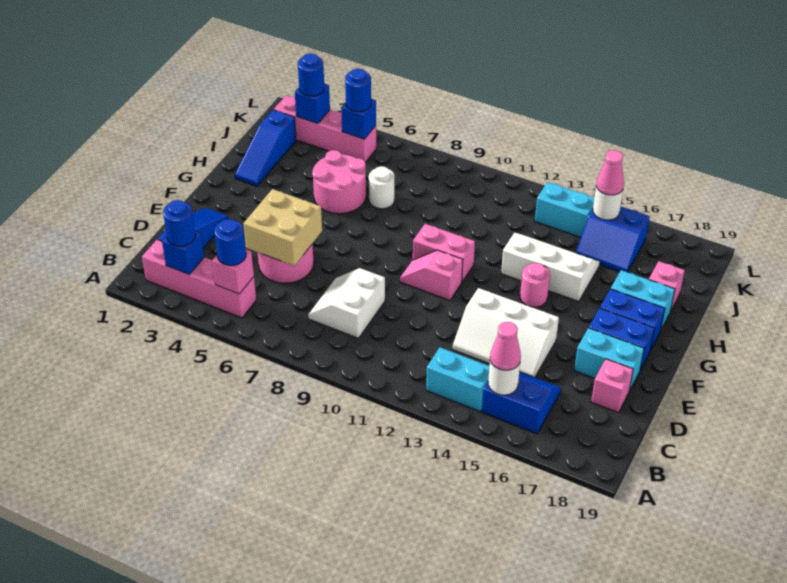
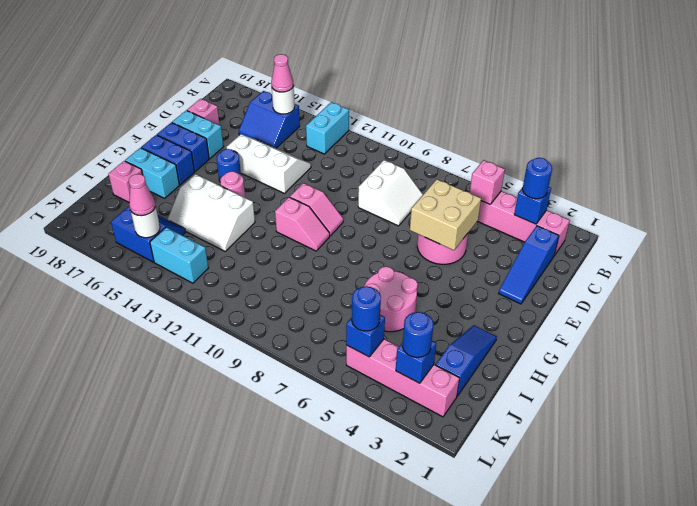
blue round brick B5 level 3 -> blue round brick F15 level 1
cyan brick B13:B14 level 1 -> cyan brick A13:B13 level 1
pink brick G10:G11 level 1 -> pink slope G10:G11 level 1 top 11
white round brick I7 level 1 -> none

